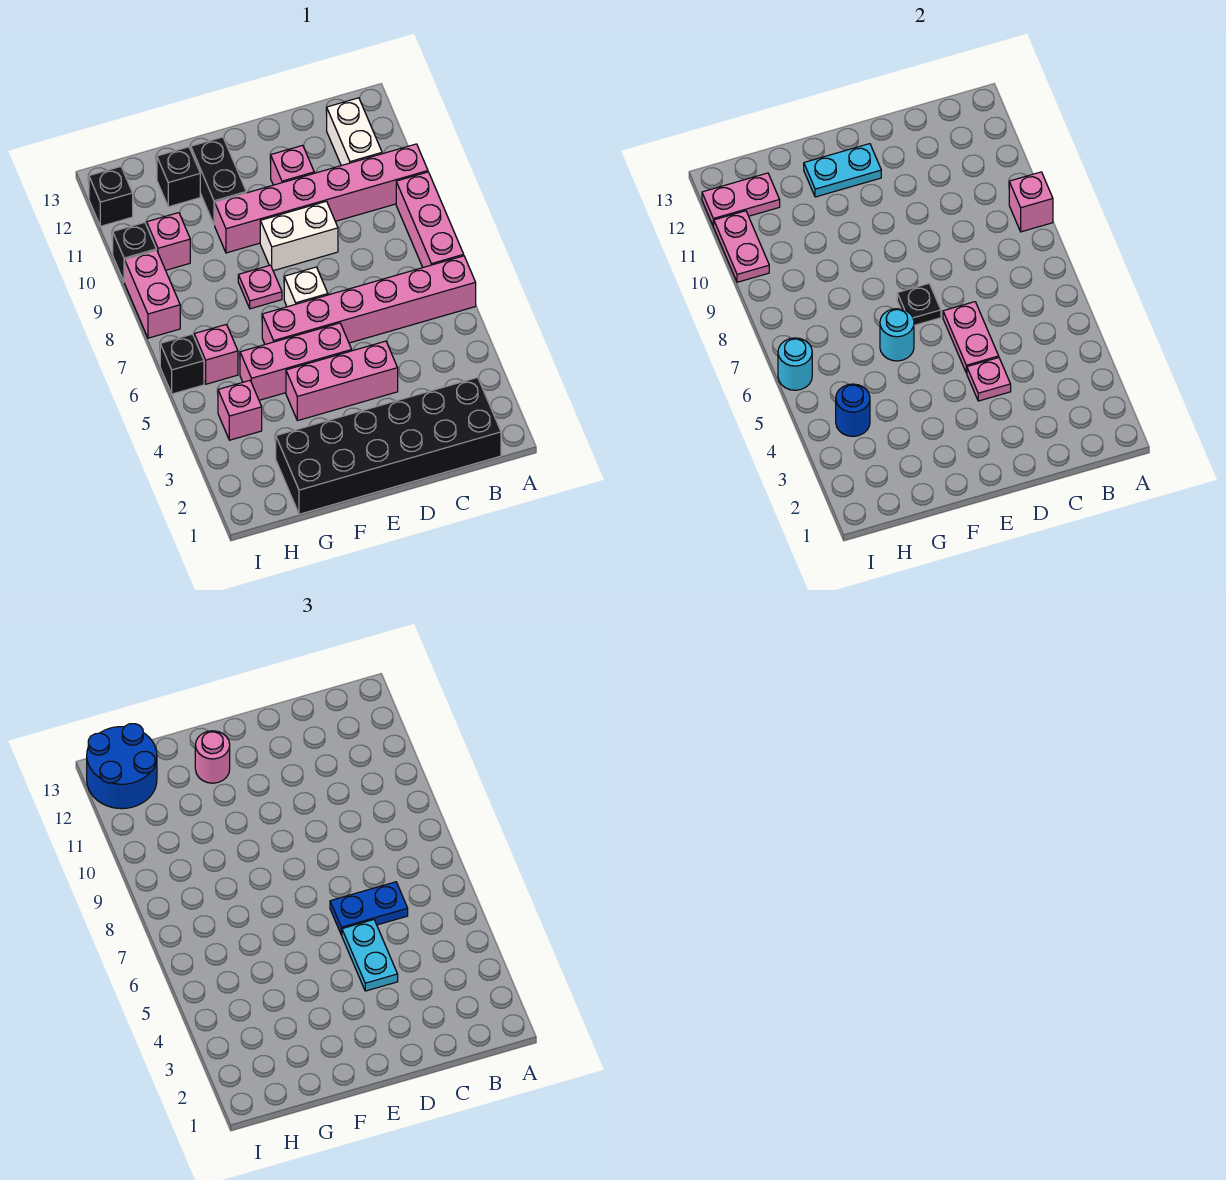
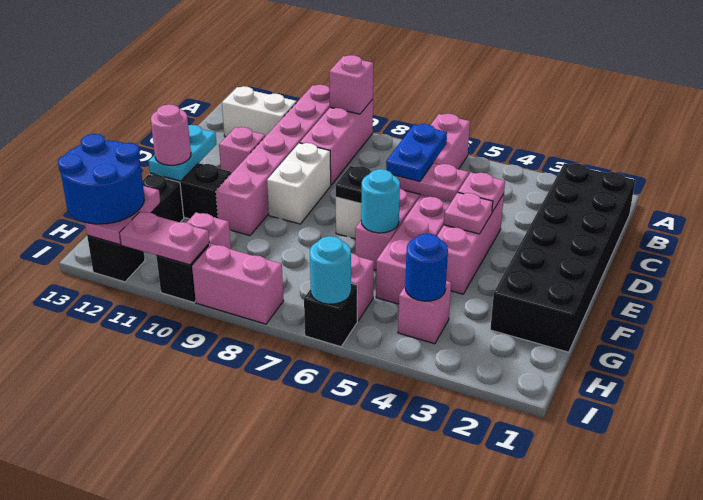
pink brick A7:A9 level 1 -> pink brick A9:C9 level 1
cyan plate D4:D5 level 3 -> none
pink plate F8 level 1 -> pink plate E4 level 2

